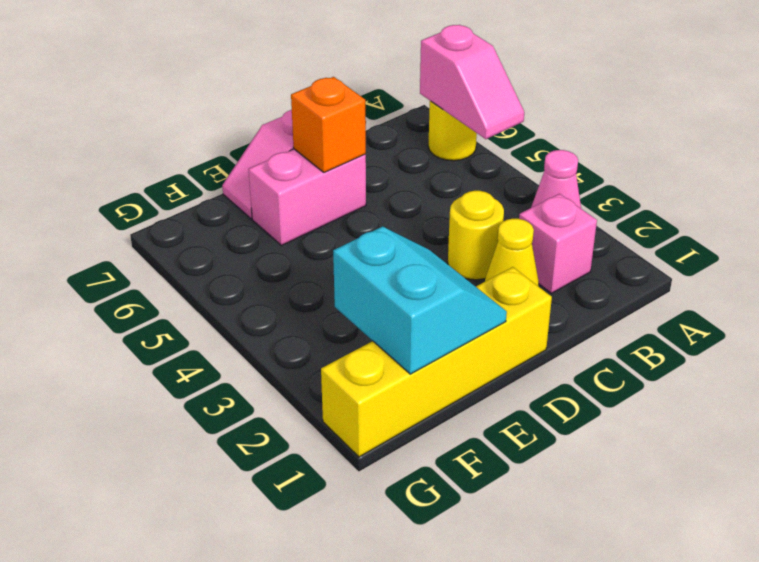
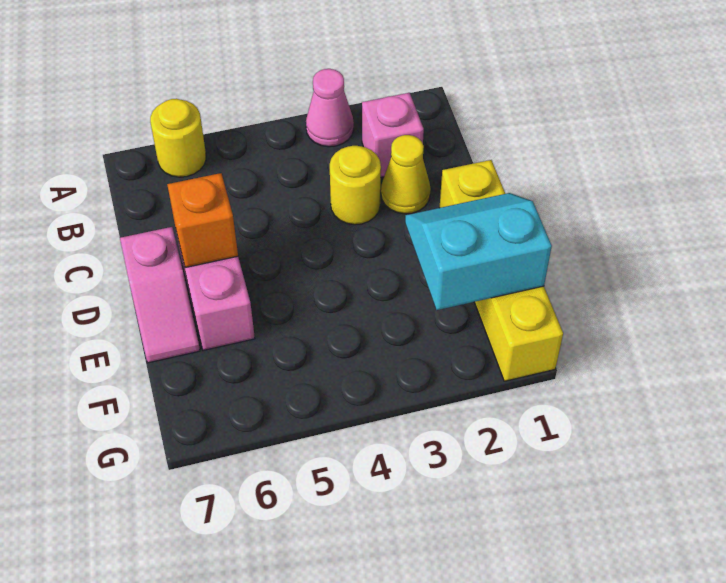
pink slope A5:A6 level 2 top 6 -> none

